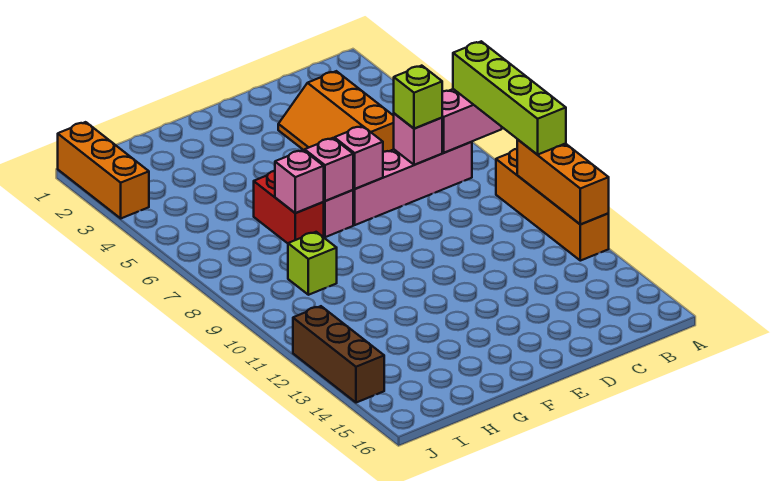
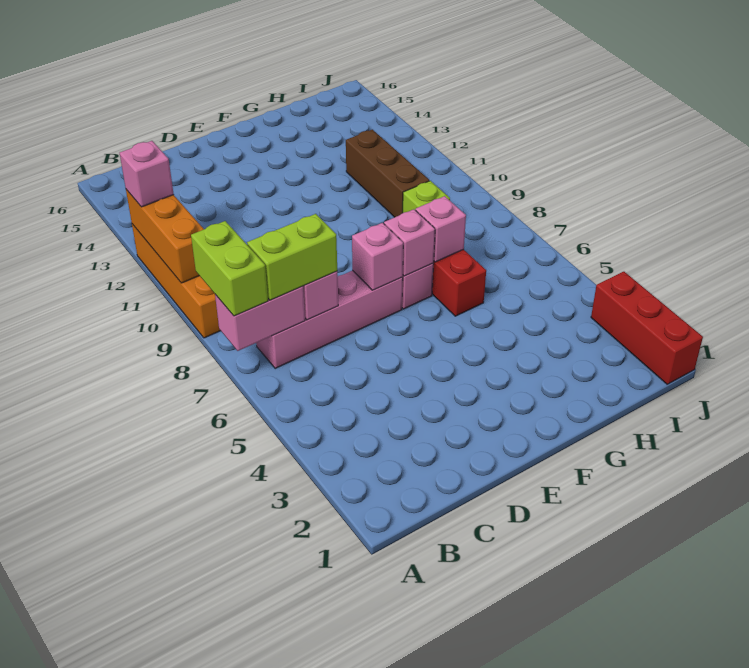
lime brick A7:A10 level 3 -> lime brick A7:A8 level 3
none -> pink brick A12 level 3
orange slope C3:D5 level 1 top C -> none
lime brick C7 level 3 -> lime brick B7:C7 level 3
orange brick J1:J3 level 1 -> red brick J1:J3 level 1
brown brick J12:J14 level 1 -> brown brick H10:H12 level 1

